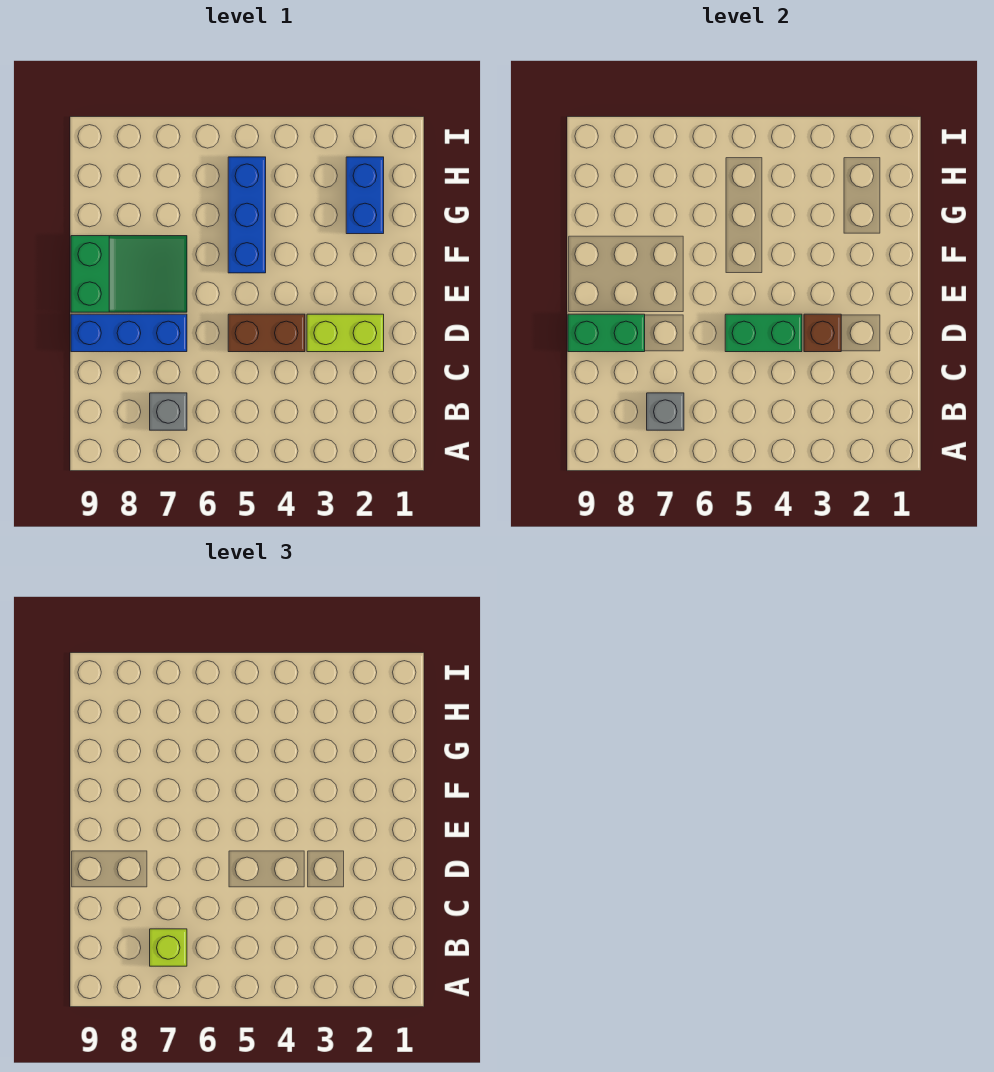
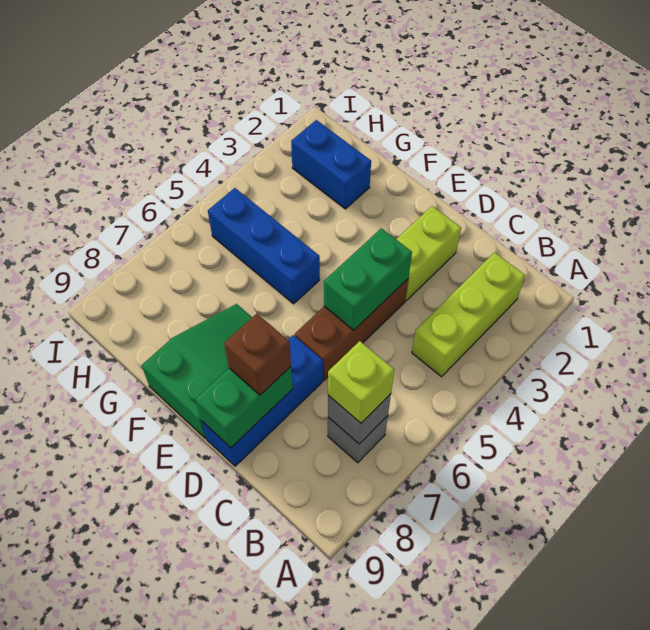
none -> lime brick B2:B4 level 1
brown brick D3 level 2 -> brown brick D8 level 3
brown brick D4:D5 level 1 -> brown brick D4:D6 level 1

